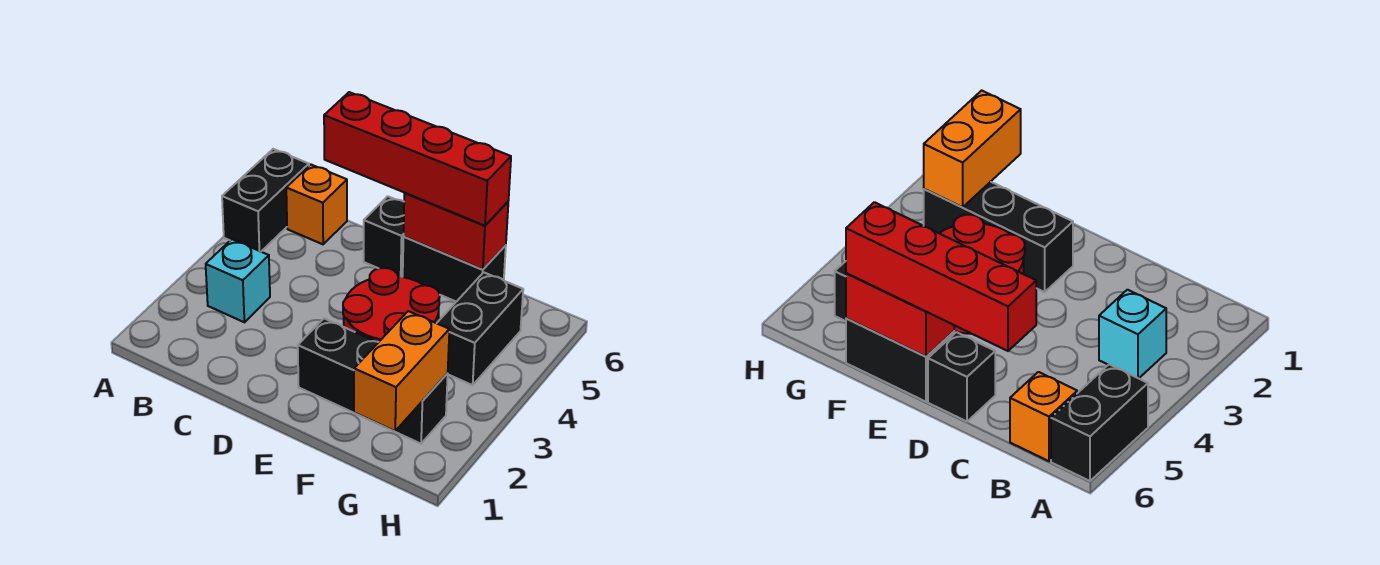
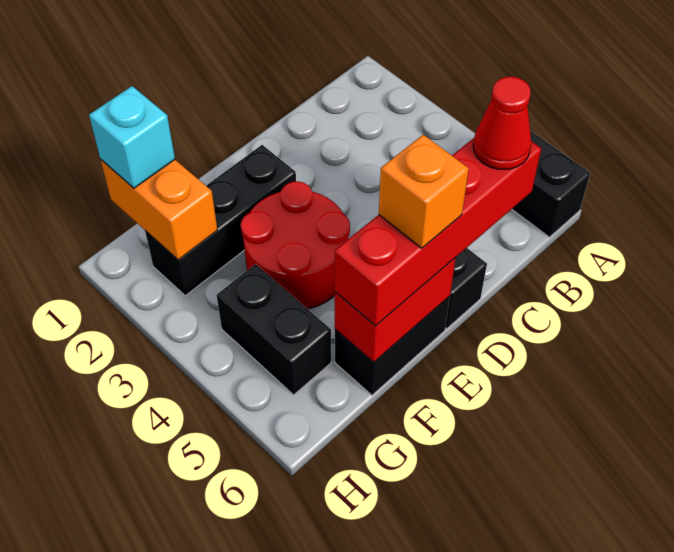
cyan brick B3 level 1 -> cyan brick G1 level 3
orange brick B6 level 1 -> orange brick E6 level 4
none -> red cone C6 level 4

